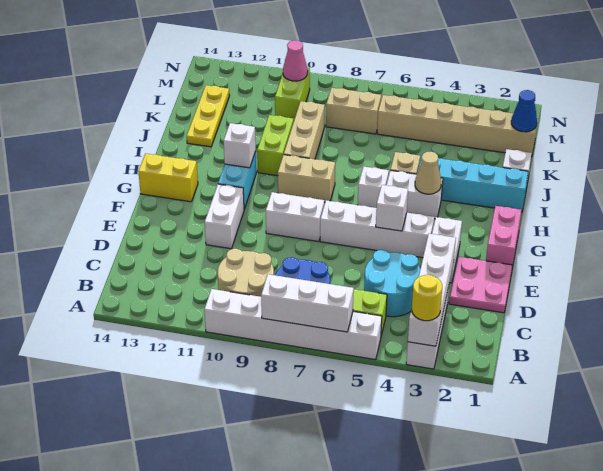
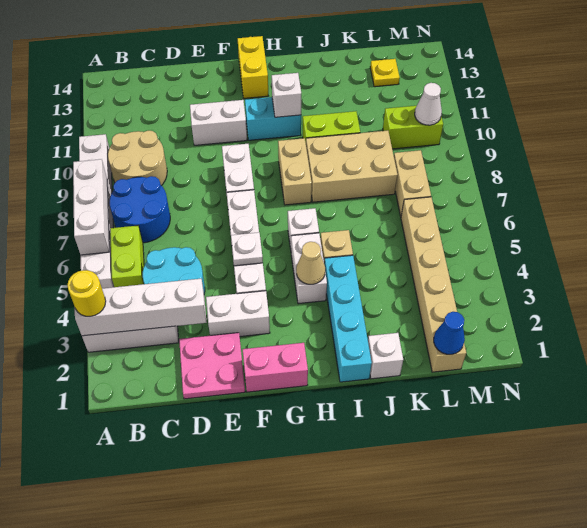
white brick F5 level 2 -> white plate F5 level 2
tan brick I9:K9 level 1 -> tan brick I8:K9 level 1
yellow plate J13:L13 level 1 -> yellow plate L13 level 1
pink cone M10 level 2 -> white cone M10 level 2

